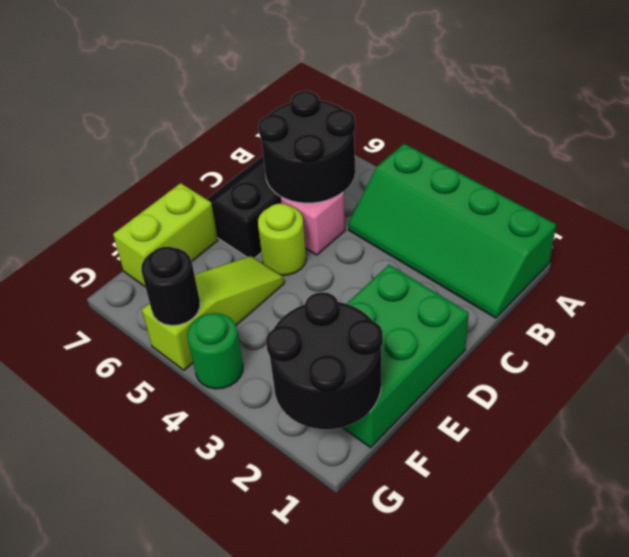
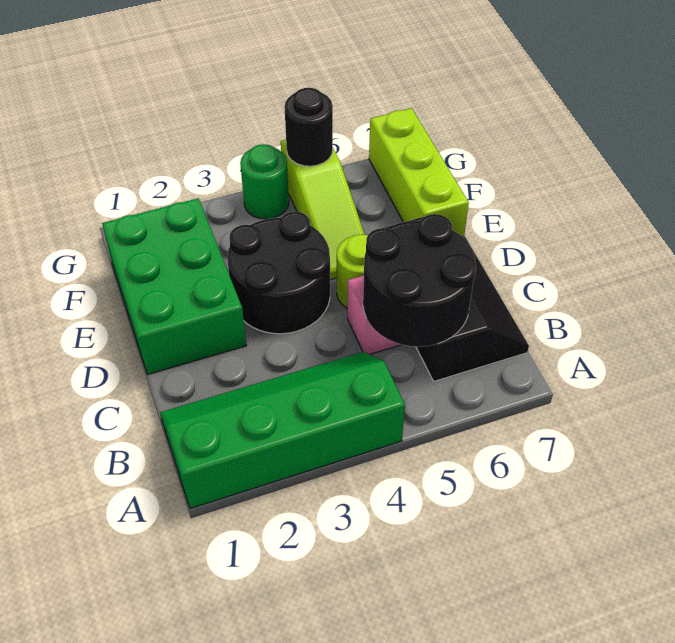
lime brick E7:F7 level 1 -> lime brick E7:G7 level 1
black round brick F1:G2 level 2 -> black round brick D3:E4 level 1

